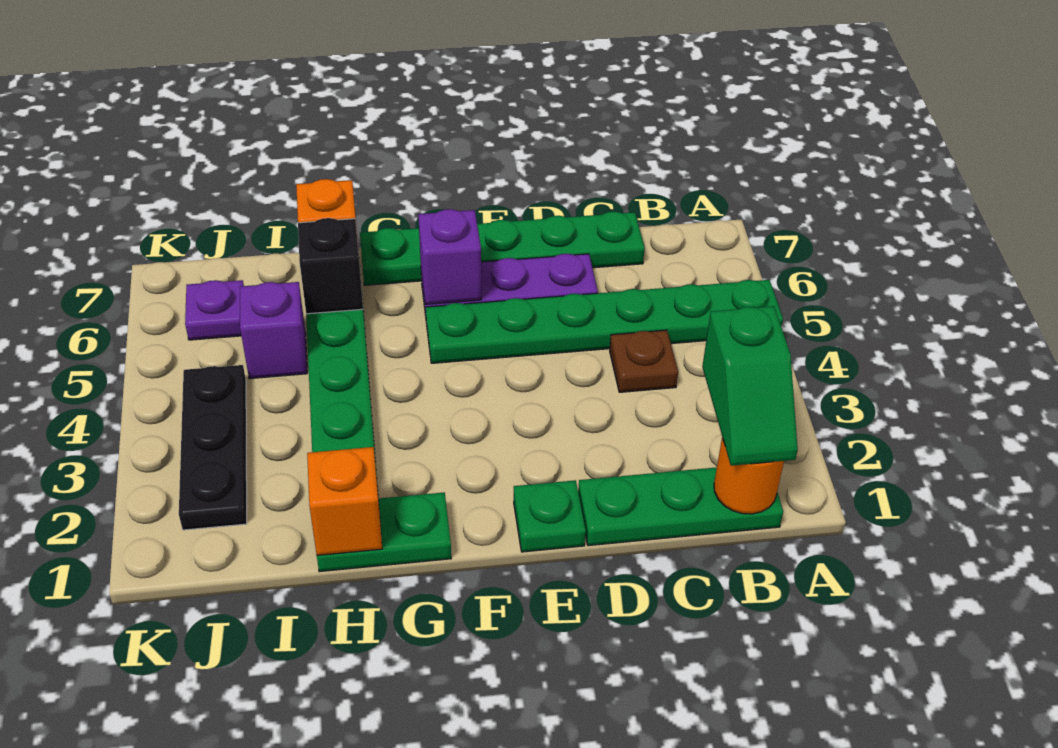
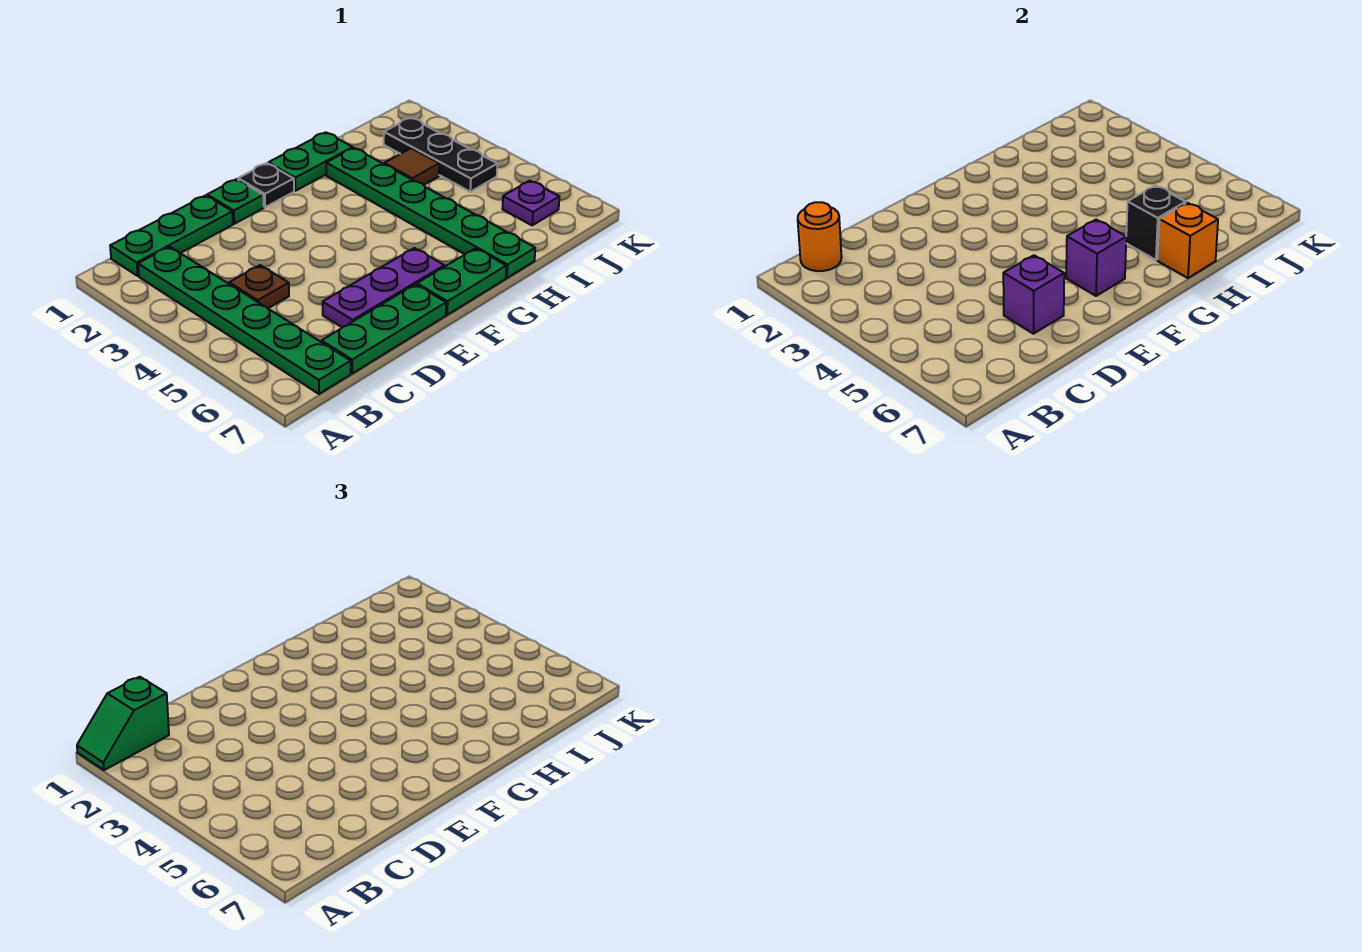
green plate A5:F5 level 1 -> green plate B2:B7 level 1
green slope B1:B2 level 3 top 2 -> green slope A1:B1 level 3 top B
none -> black plate F1 level 1
orange brick H1 level 2 -> none
none -> brown tile I3 level 1
purple brick I5 level 1 -> purple brick D6 level 2

